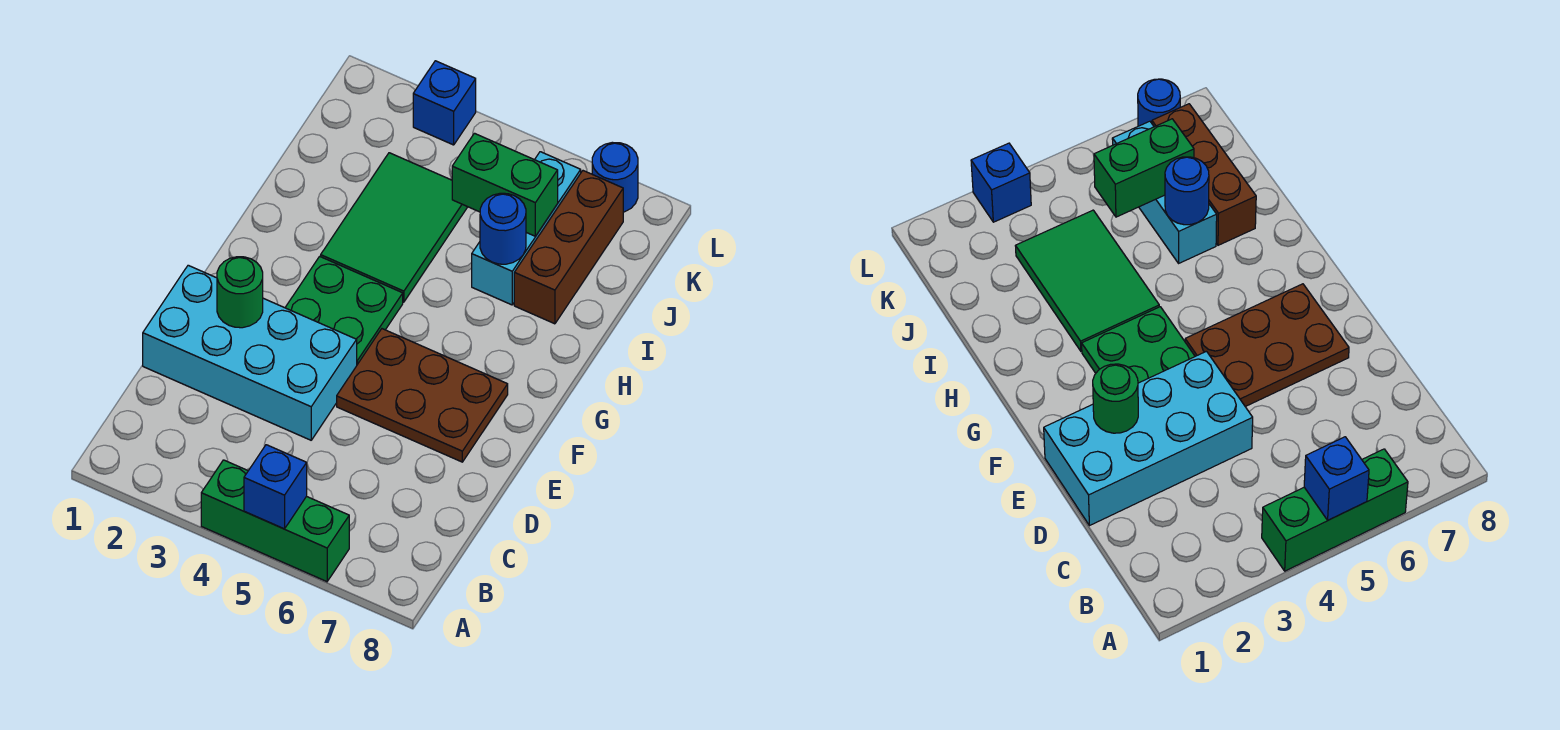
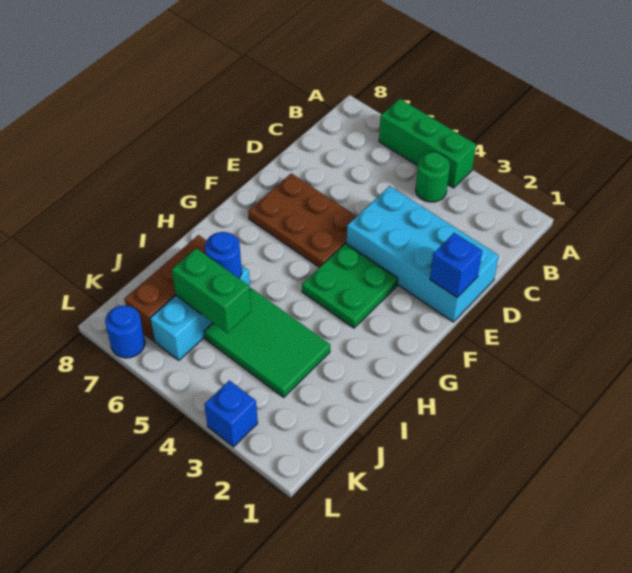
blue brick A5 level 2 -> blue brick E1 level 2
green round brick E2 level 2 -> green round brick B4 level 1
green tile H3:J4 level 1 -> green tile I3:J5 level 1

